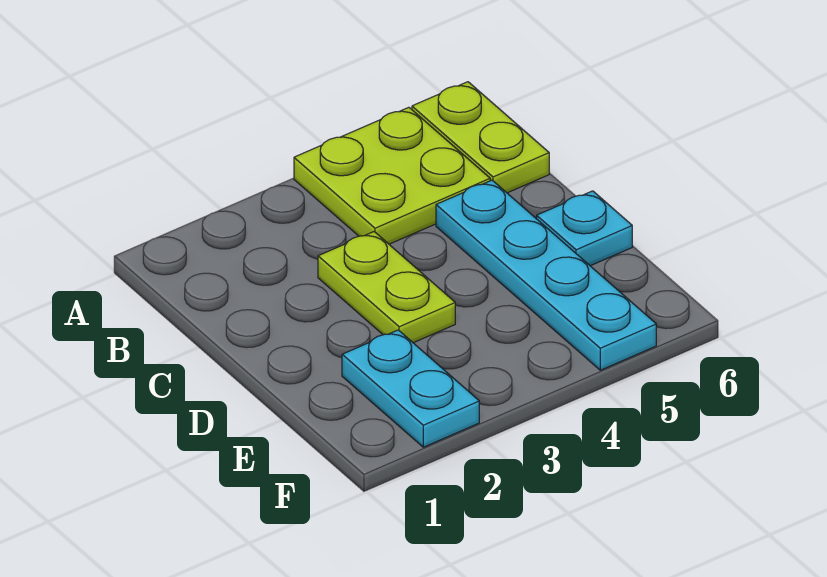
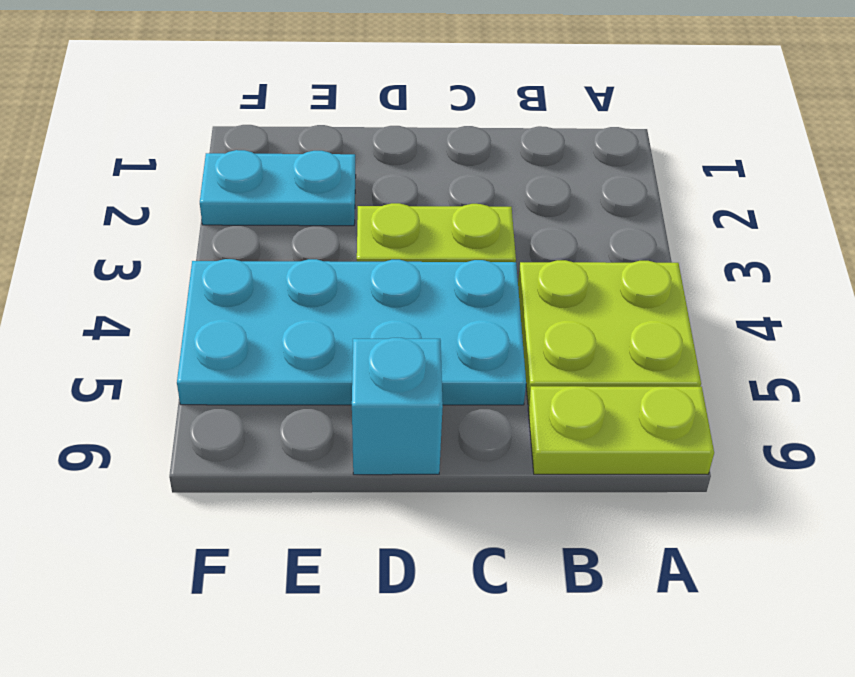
cyan plate C5:F5 level 1 -> cyan plate C4:F5 level 1
cyan plate D6 level 1 -> cyan brick D6 level 1

